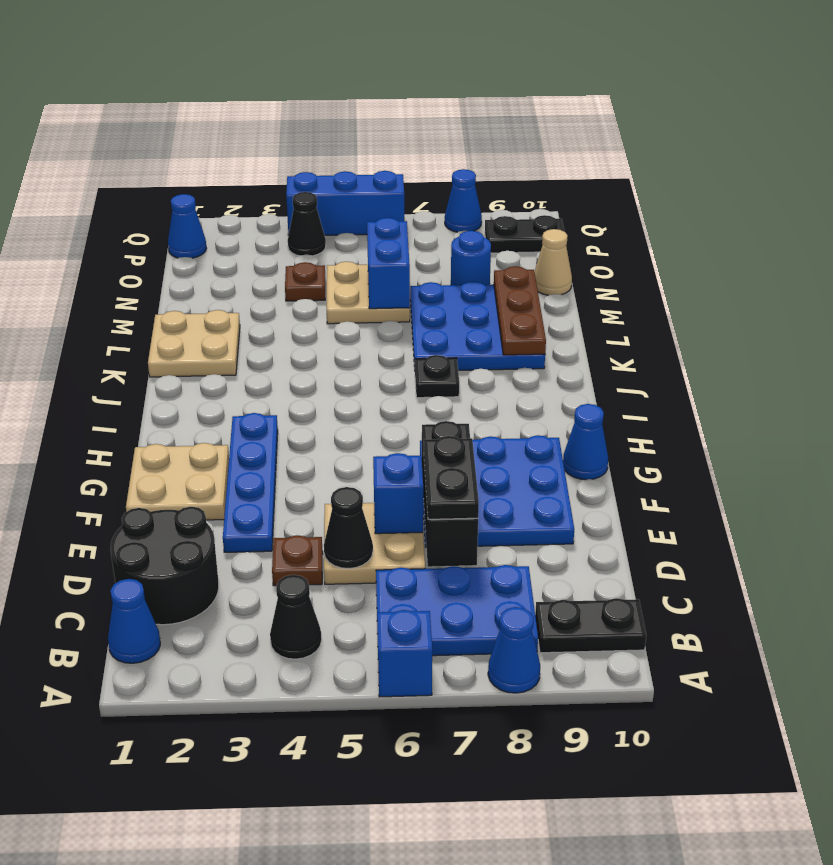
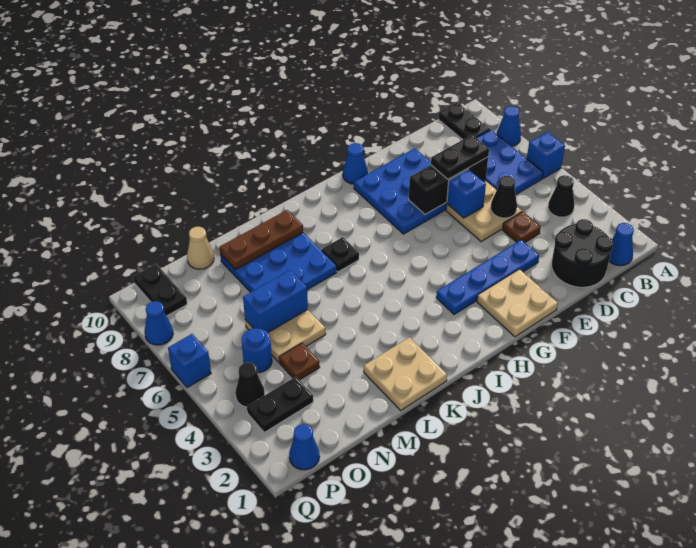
blue round brick N8 level 1 -> blue round brick O5 level 1
none -> black plate O3:P3 level 1
blue brick Q4:Q6 level 1 -> blue brick Q6 level 1

